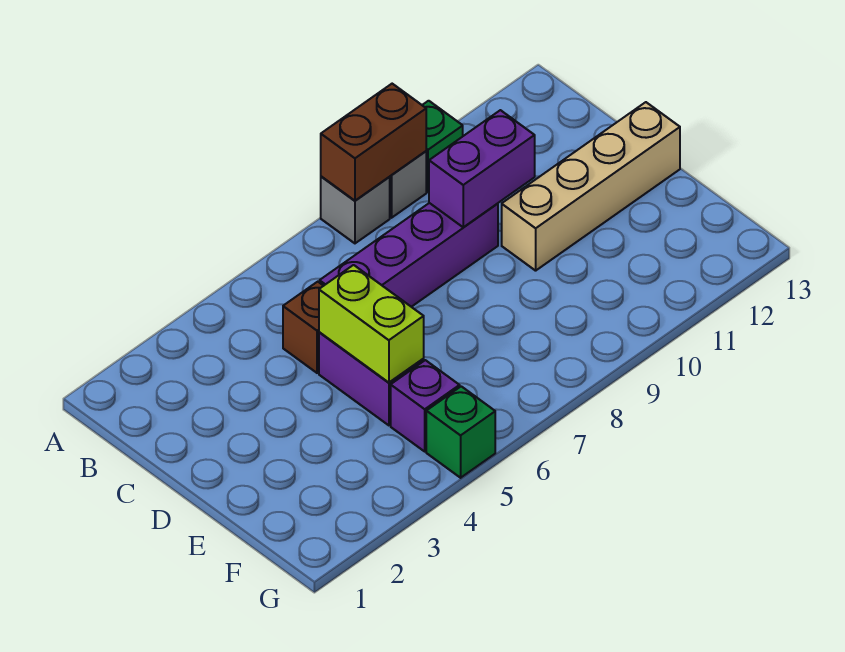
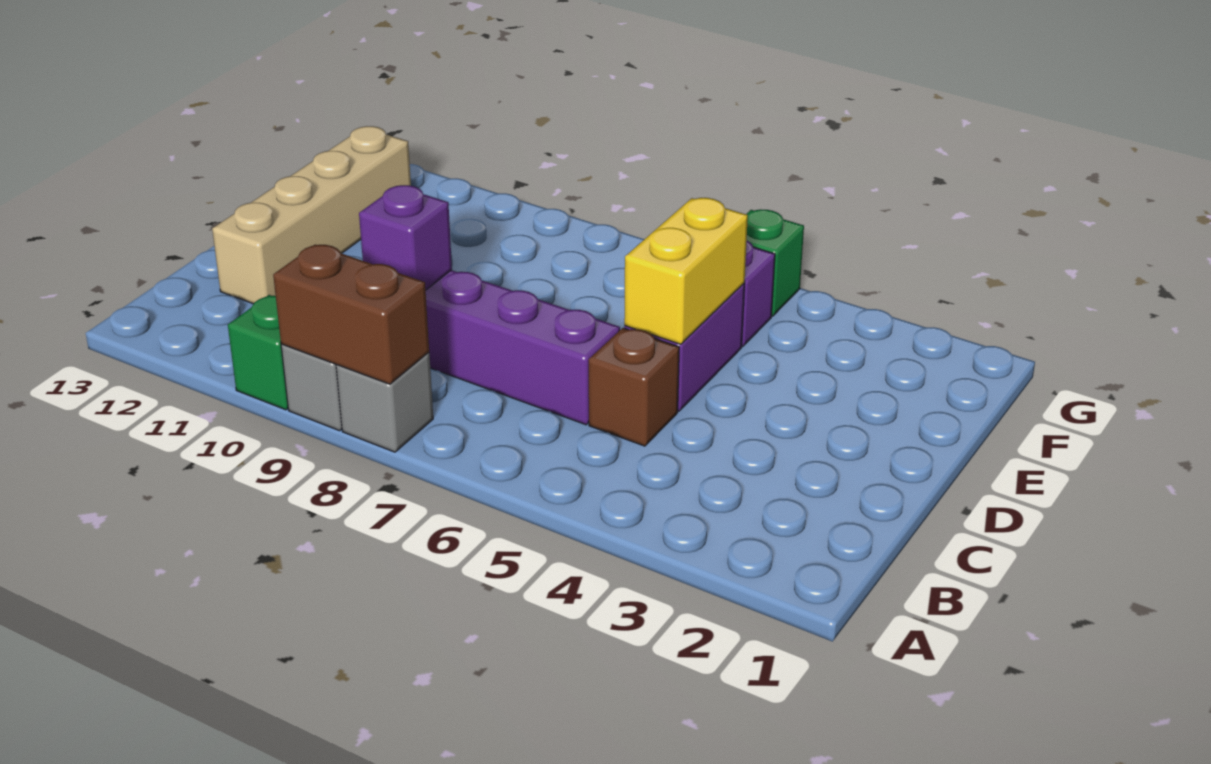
purple brick C9:C10 level 2 -> purple brick C9 level 2
lime brick D5:E5 level 2 -> yellow brick D5:E5 level 2
tan brick D10:D13 level 1 -> tan brick C12:F12 level 1

